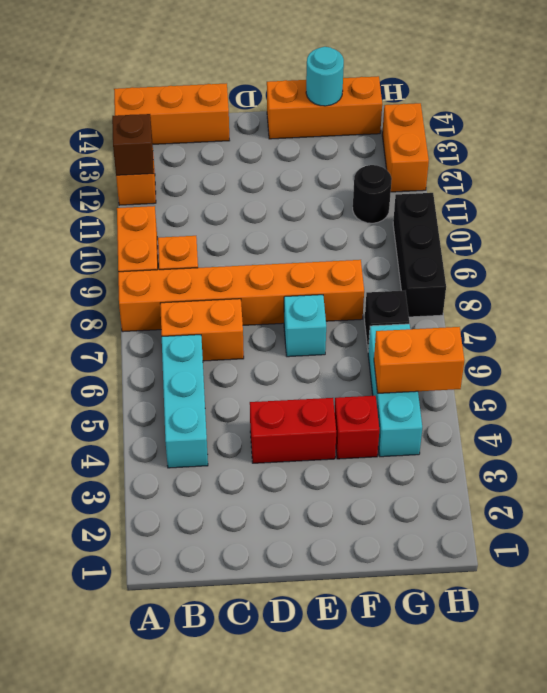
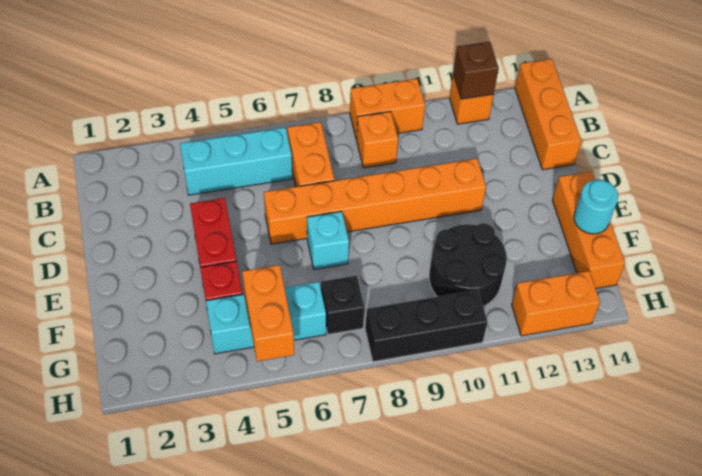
orange brick A8:F8 level 1 -> orange brick D6:D11 level 1
black round brick G11 level 1 -> black round brick F10:G11 level 1

